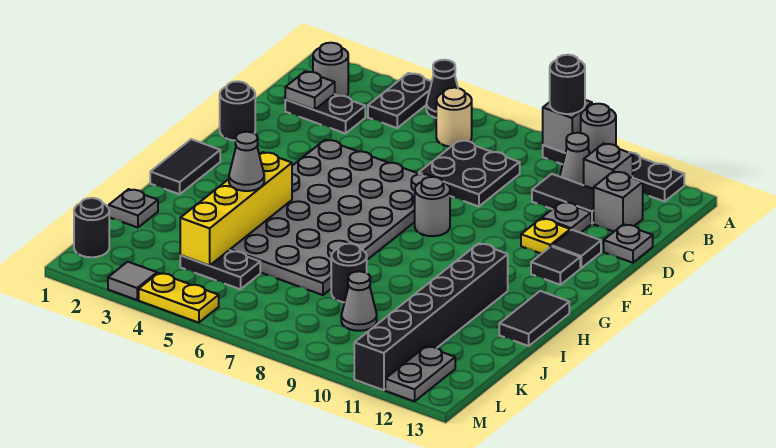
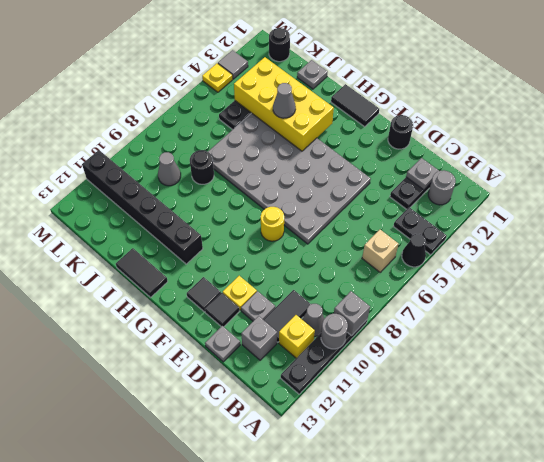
black round brick A9 level 3 -> none
tan round brick B6 level 1 -> tan brick B6 level 1
grey brick B11 level 1 -> yellow brick B11 level 1
black plate C7:D8 level 1 -> none
grey round brick F8 level 1 -> yellow round brick F8 level 1
yellow brick H4:K4 level 2 -> yellow brick H3:K4 level 2
grey plate L12:M12 level 1 -> none
yellow plate M4:M5 level 1 -> yellow plate M4 level 1

